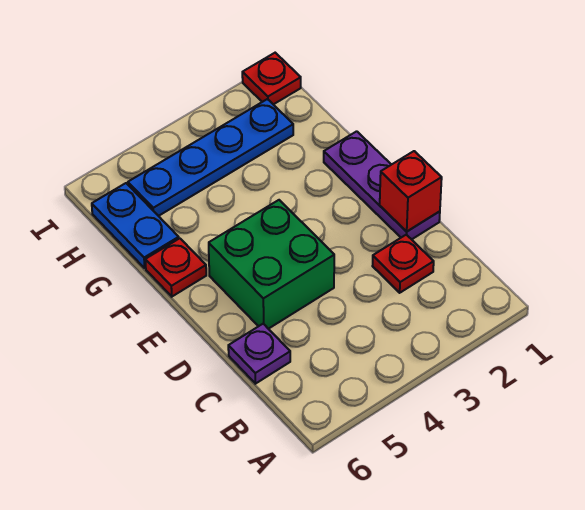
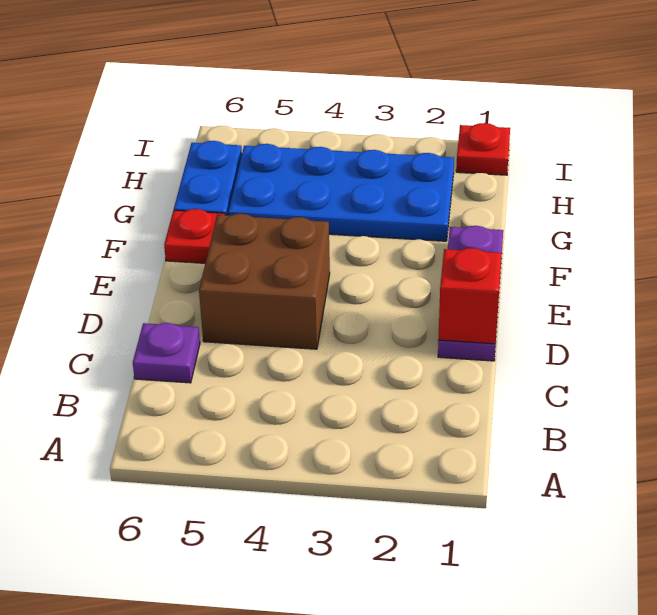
red plate C2 level 1 -> none
green brick D4:E5 level 1 -> brown brick D4:E5 level 1
blue plate H2:H5 level 1 -> blue plate G2:H5 level 1

